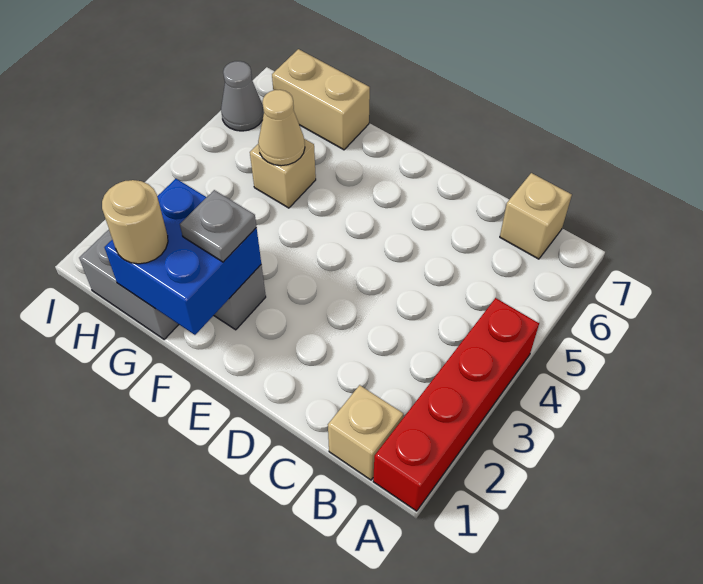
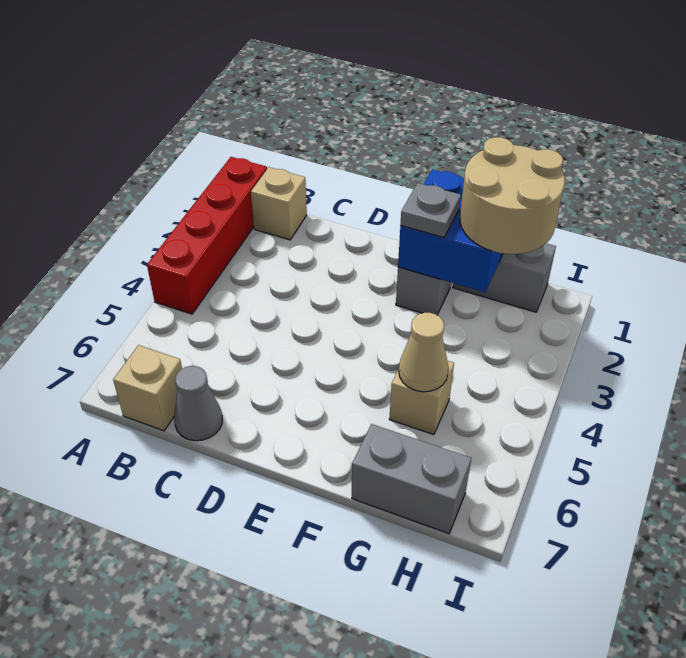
tan round brick G1 level 3 -> tan round brick G1:H2 level 3
tan brick G7:H7 level 1 -> grey brick G7:H7 level 1
grey cone I6 level 1 -> grey cone C7 level 1

